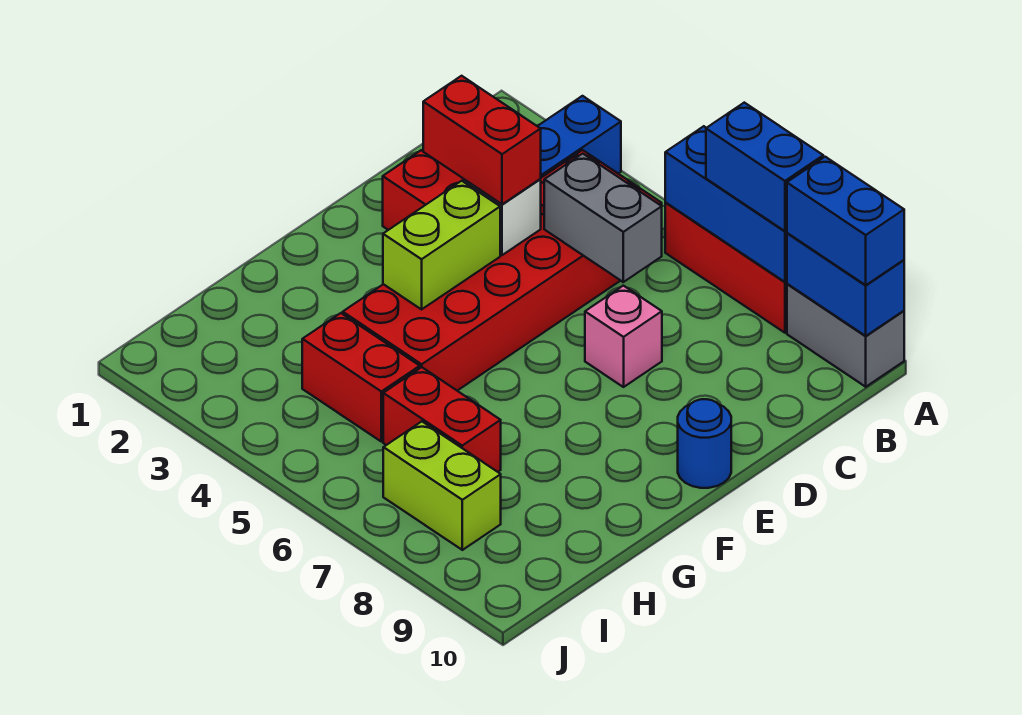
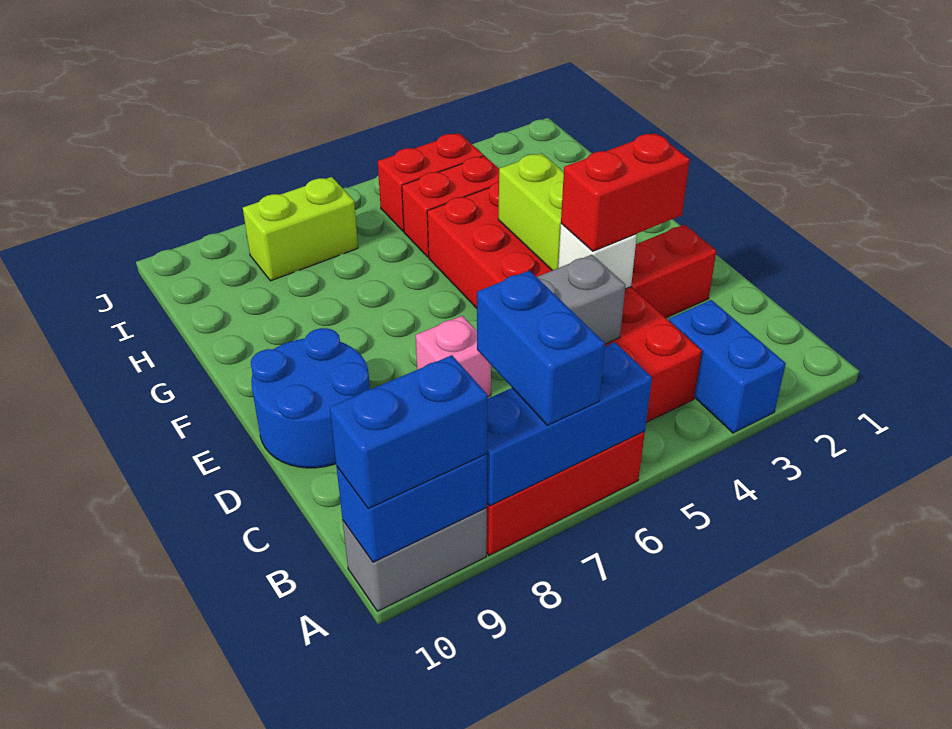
blue brick A7:A8 level 3 -> blue brick A7:B7 level 3
blue round brick E10 level 1 -> blue round brick D9:E10 level 1
red brick H6:H7 level 1 -> red brick I4:I5 level 1

